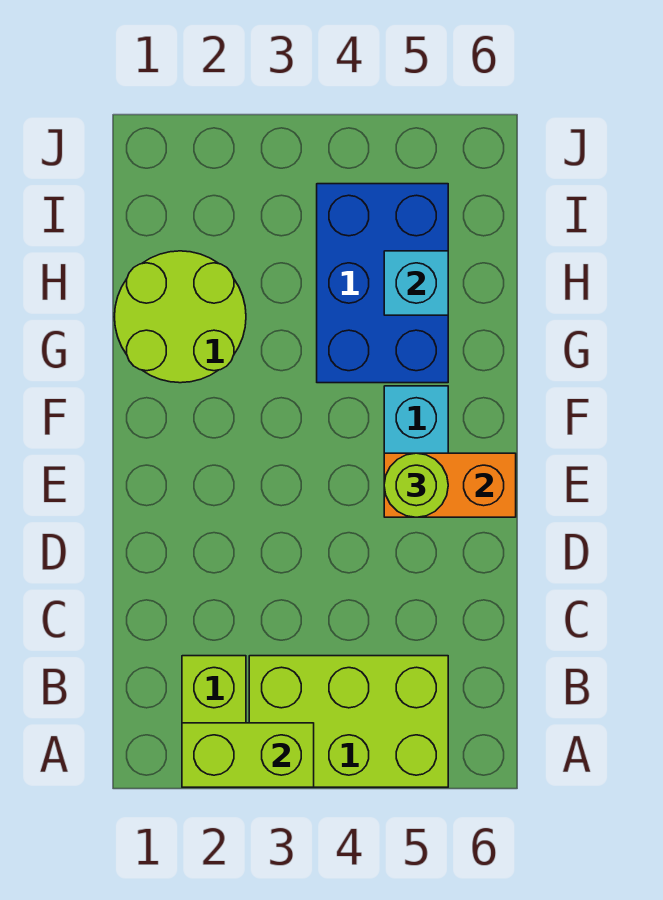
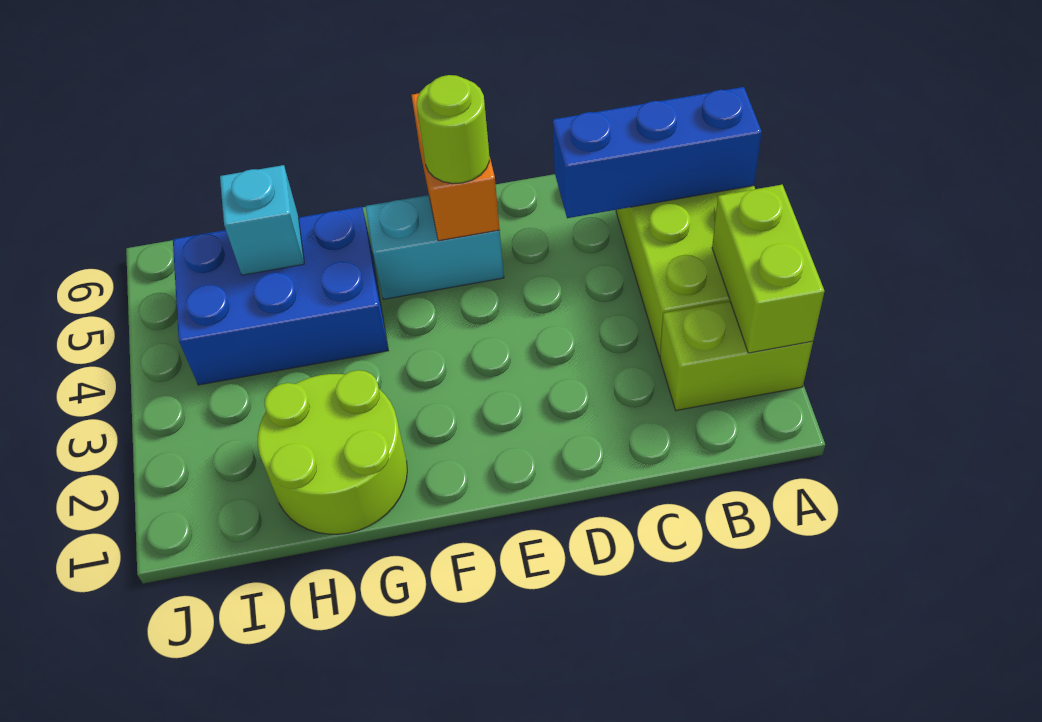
none -> blue brick A5:C5 level 2

